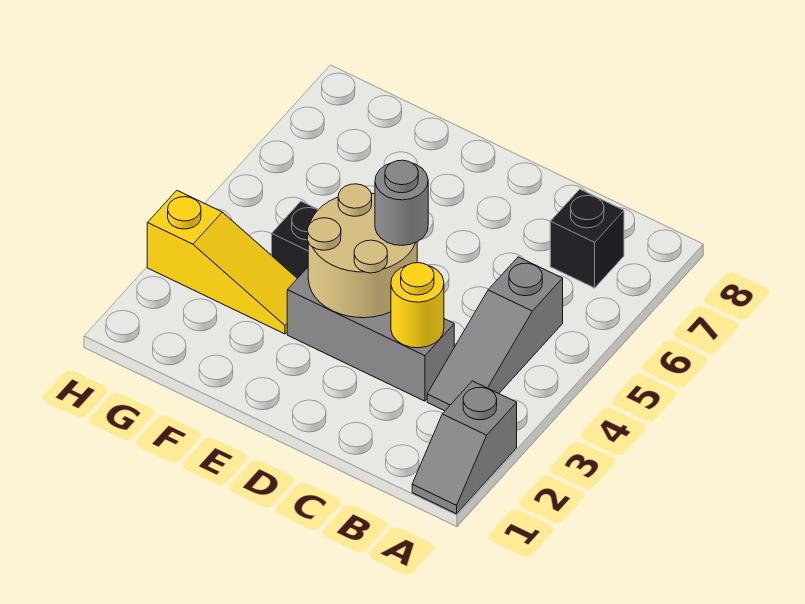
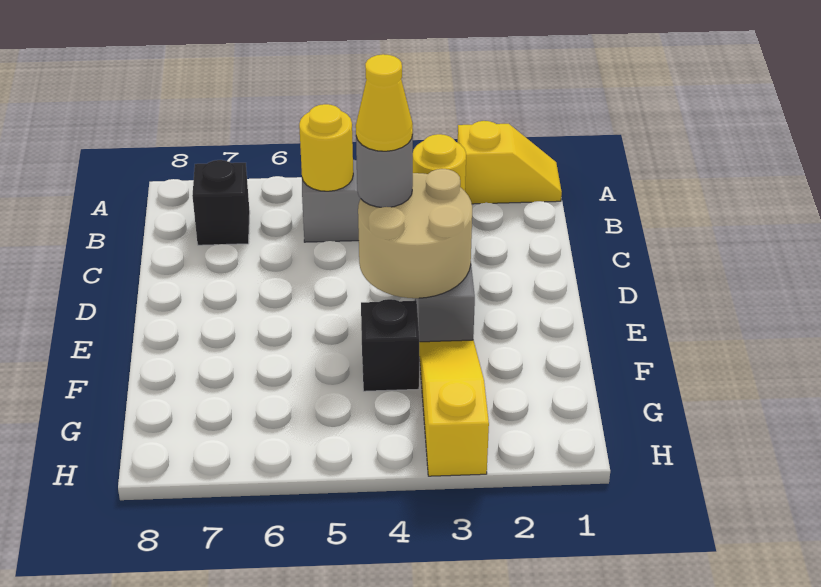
grey slope A1:A2 level 1 top 2 -> yellow slope A1:A2 level 1 top 2
none -> yellow round brick B5 level 2
none -> yellow cone D4 level 4

